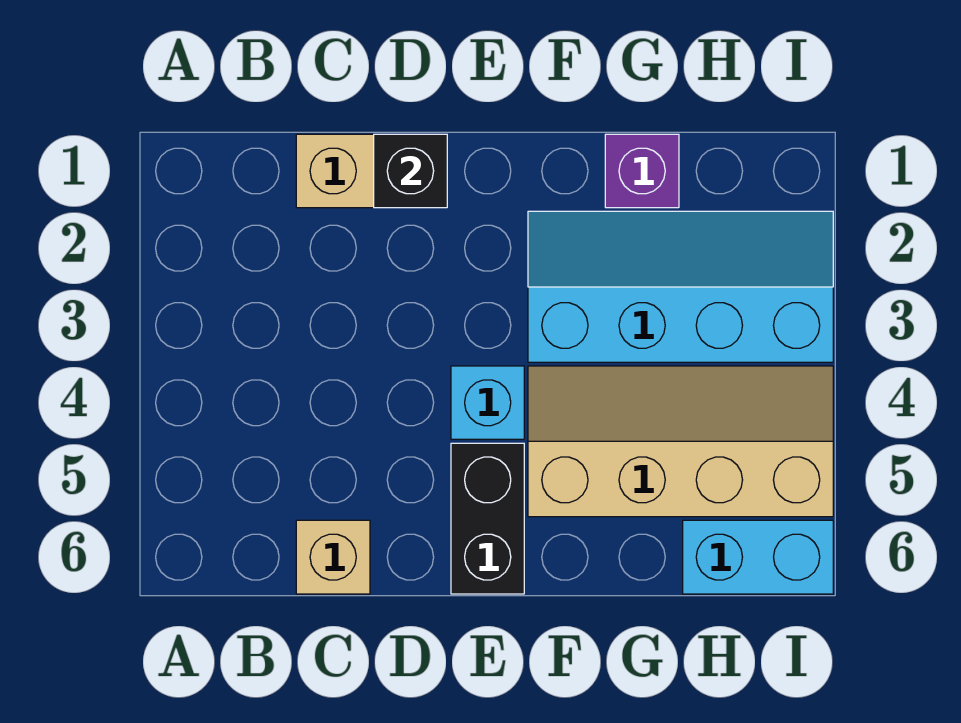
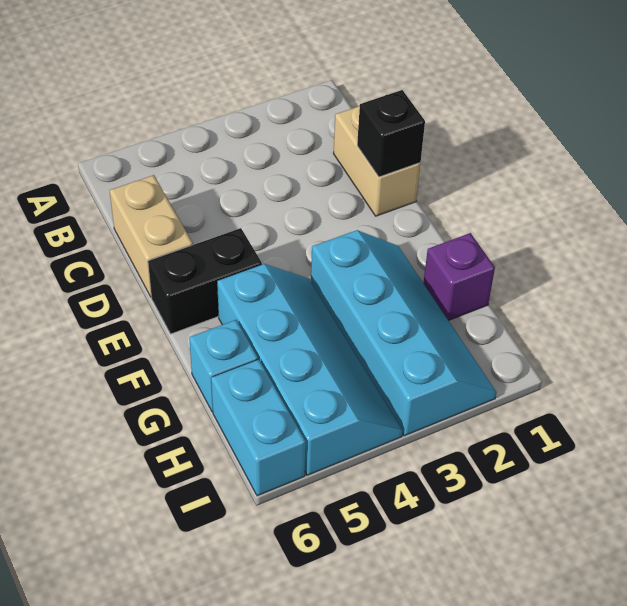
tan brick C6 level 1 -> tan brick C6:D6 level 1
cyan brick E4 level 1 -> cyan brick G6 level 1
tan slope F4:I5 level 1 top 5 -> cyan slope F4:I5 level 1 top 5

